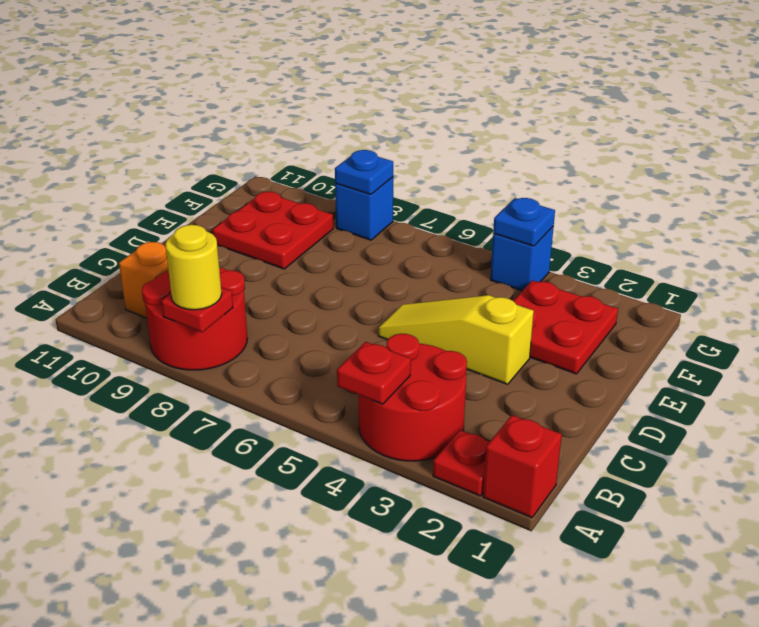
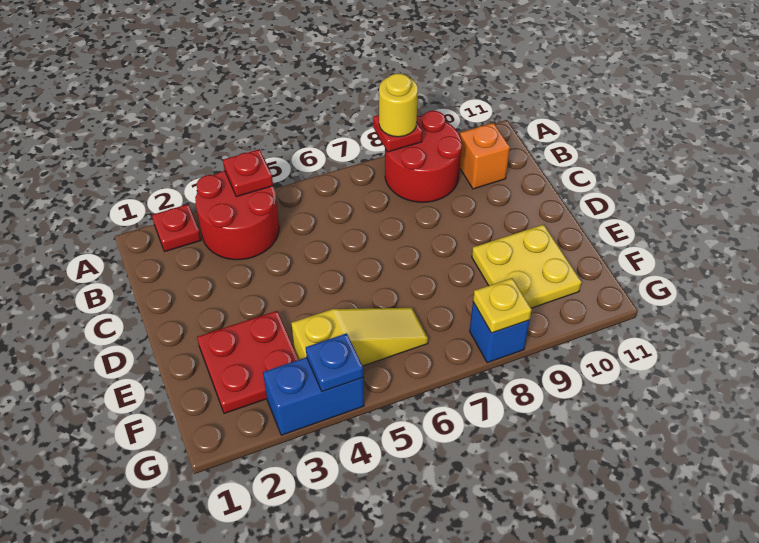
red brick A1 level 1 -> none
yellow slope D3:D5 level 1 top 3 -> yellow slope F4:F6 level 1 top 4
red plate E9:F10 level 1 -> yellow plate E9:F10 level 1
blue brick G4 level 1 -> blue brick G3:G4 level 1
blue plate G8 level 2 -> yellow plate G8 level 2

